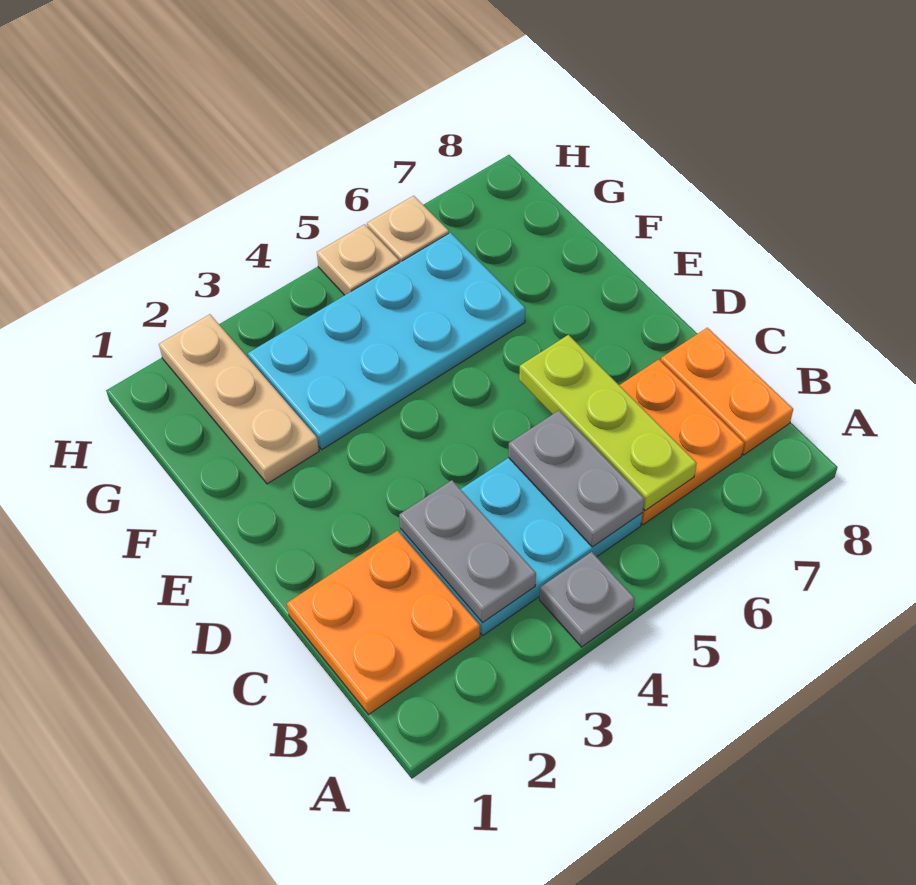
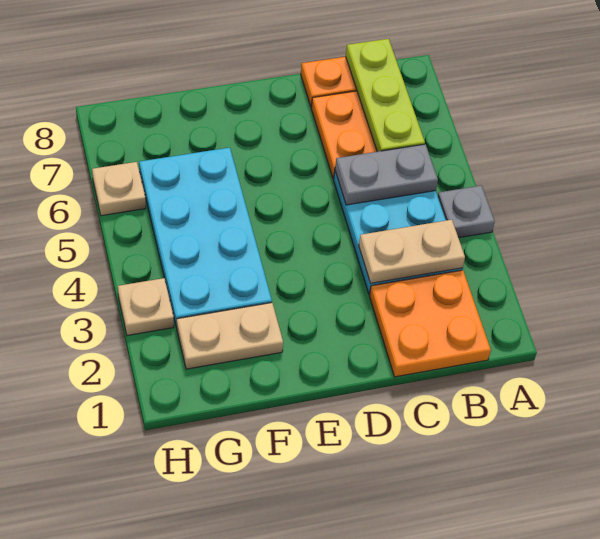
grey plate B3:C3 level 2 -> tan plate B3:C3 level 2
lime plate B6:D6 level 2 -> lime plate B6:B8 level 2
tan plate F2:H2 level 1 -> tan plate F2:G2 level 1
tan plate H5 level 1 -> tan plate H3 level 1

